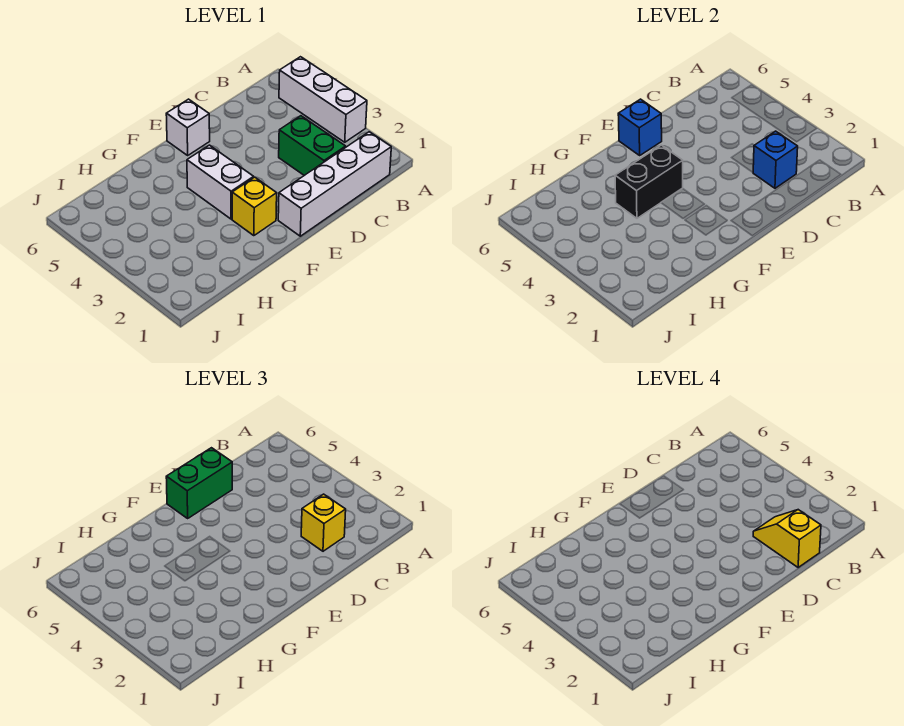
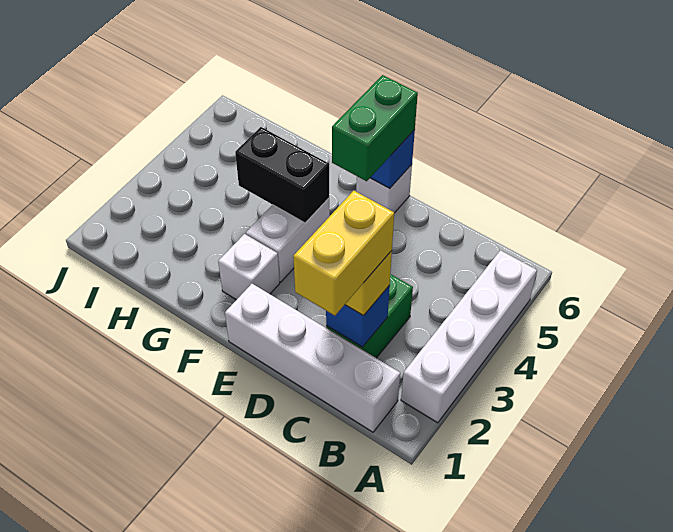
white brick A3:A5 level 1 -> white brick A2:A5 level 1
yellow slope C1:C2 level 4 top 1 -> yellow brick C1:C2 level 4
green brick D6:E6 level 3 -> green brick E5:E6 level 3
yellow brick F2 level 1 -> white brick F2 level 1

